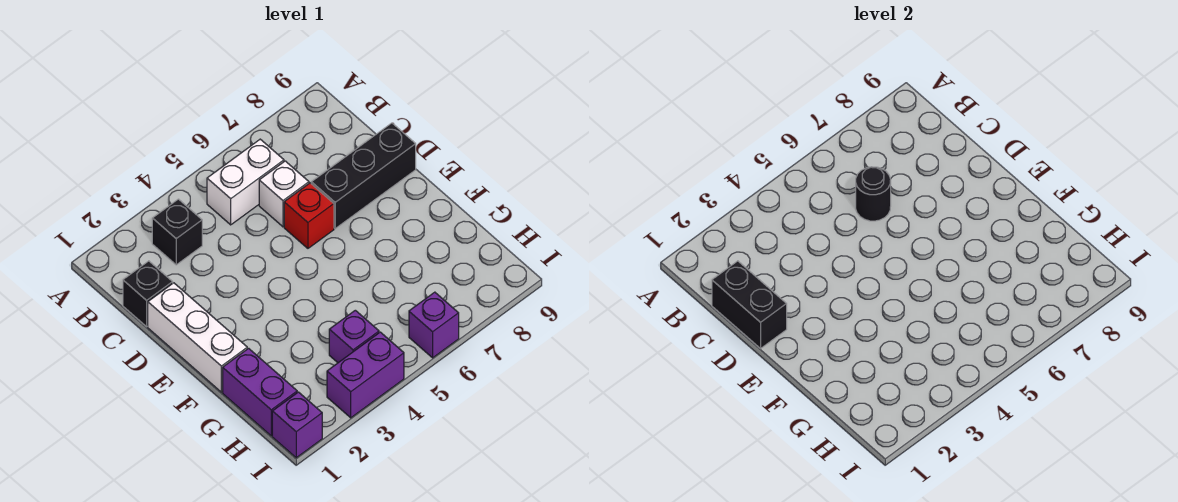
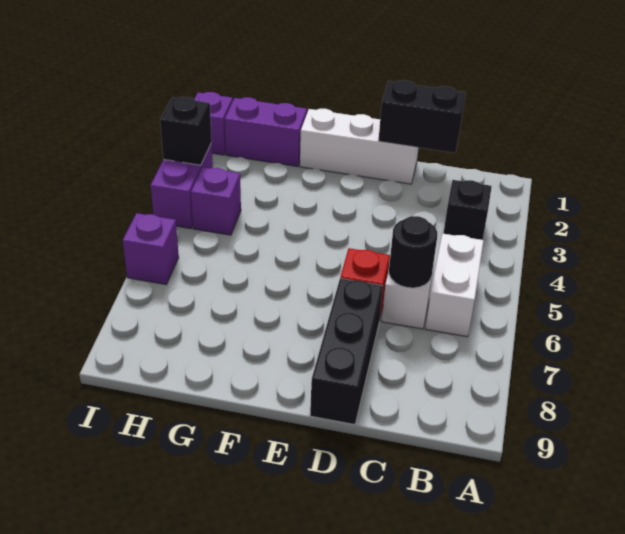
black brick C1 level 1 -> black brick I3 level 2

